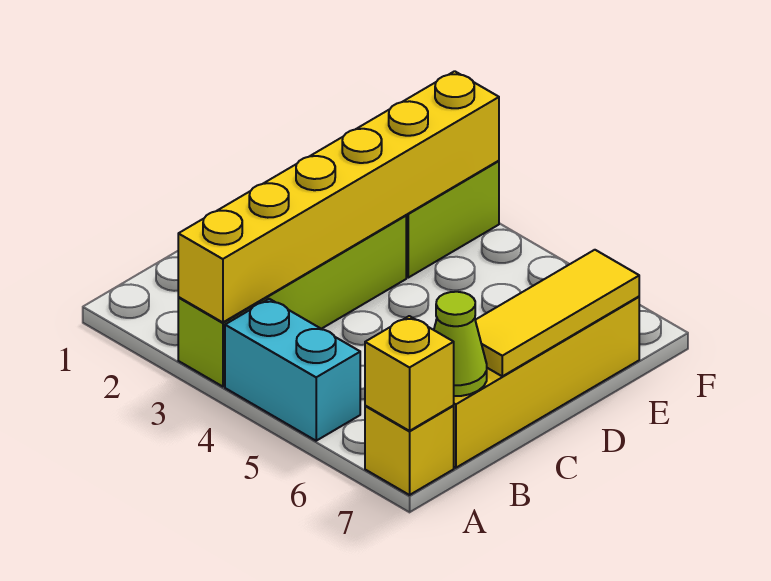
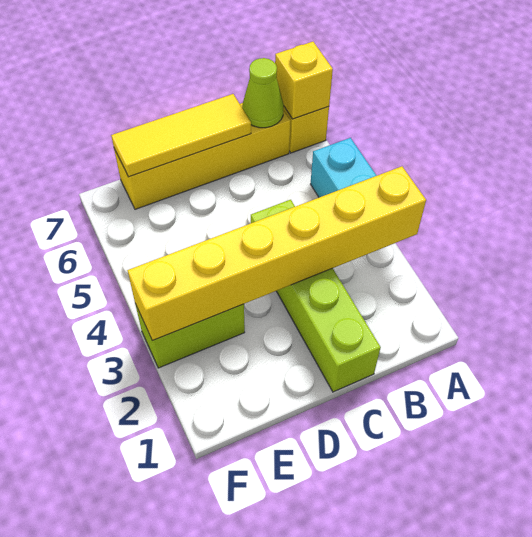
lime brick A3:D3 level 1 -> lime brick C1:C4 level 1

